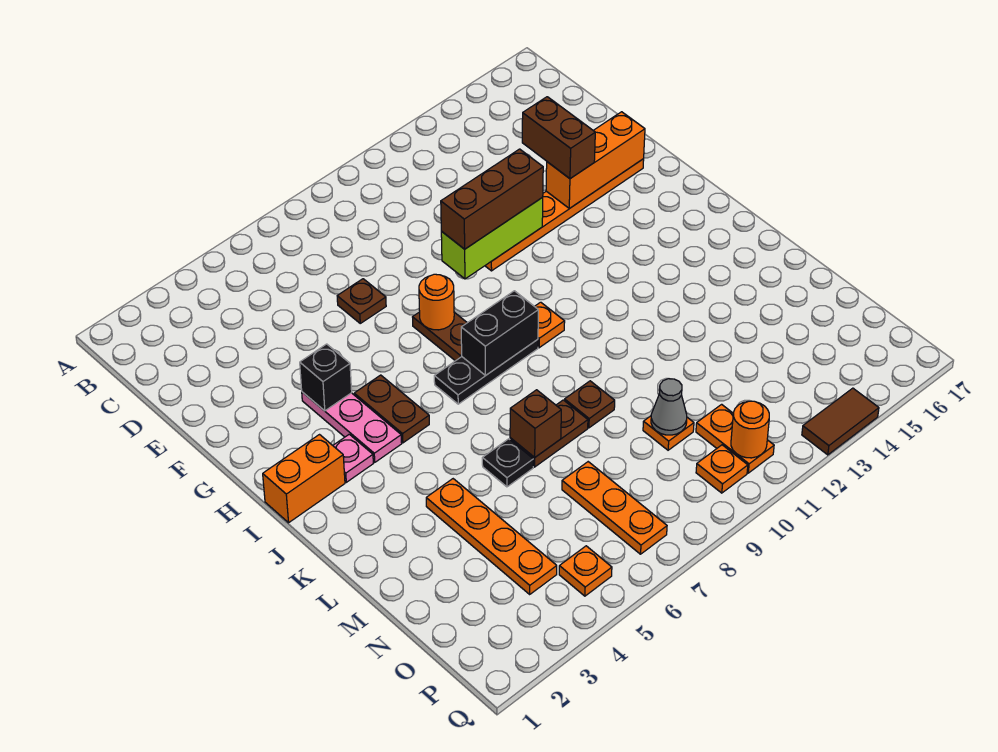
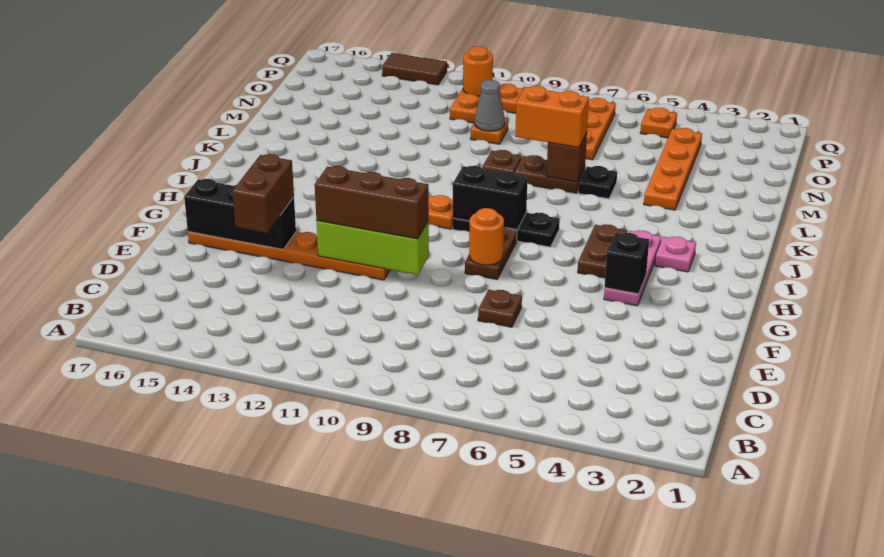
orange brick F14:F16 level 2 -> black brick F14:F16 level 2
orange brick I1:I2 level 1 -> orange brick L7:L8 level 3

